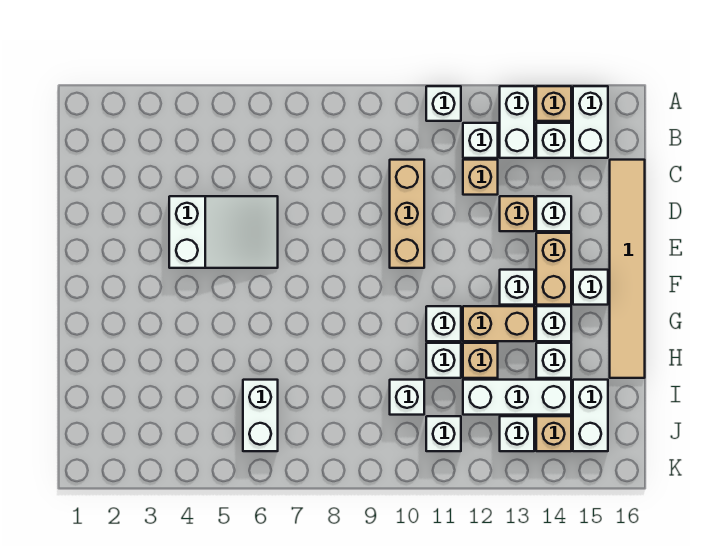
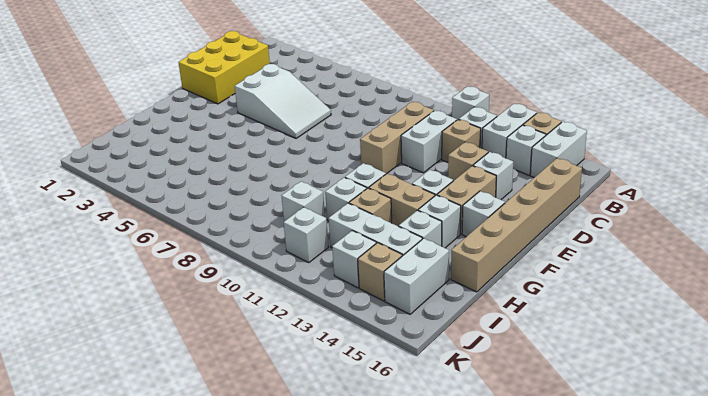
none -> yellow brick C1:E2 level 1
tan tile C16:H16 level 1 -> tan brick C16:H16 level 1
white brick I6:J6 level 1 -> white brick C11:D11 level 1

